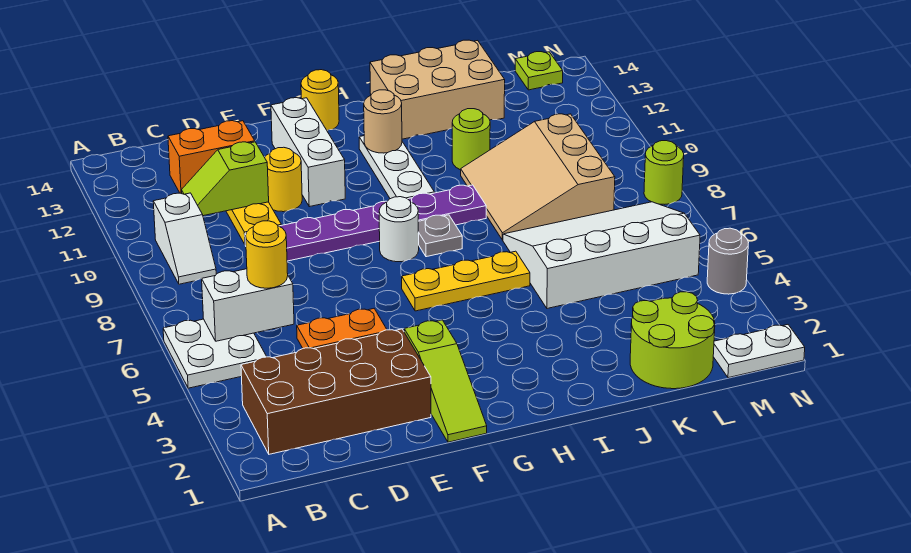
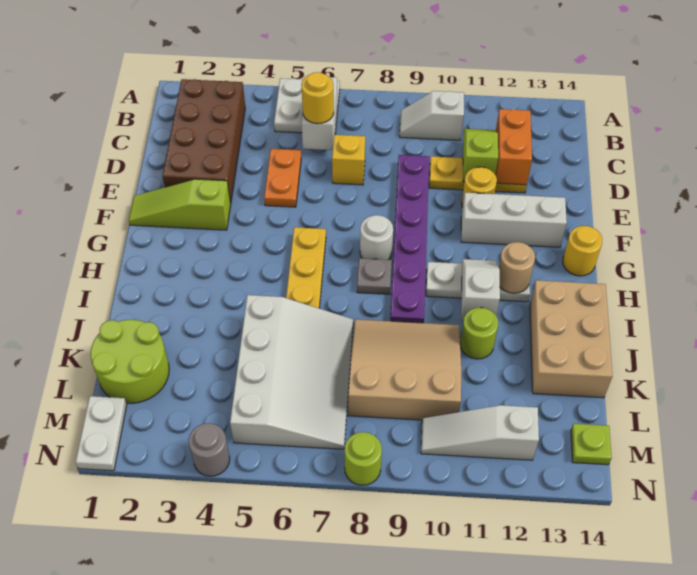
none -> yellow brick D7 level 1
none -> white slope H11:I11 level 2 top I
none -> white slope M10:M12 level 1 top 12

